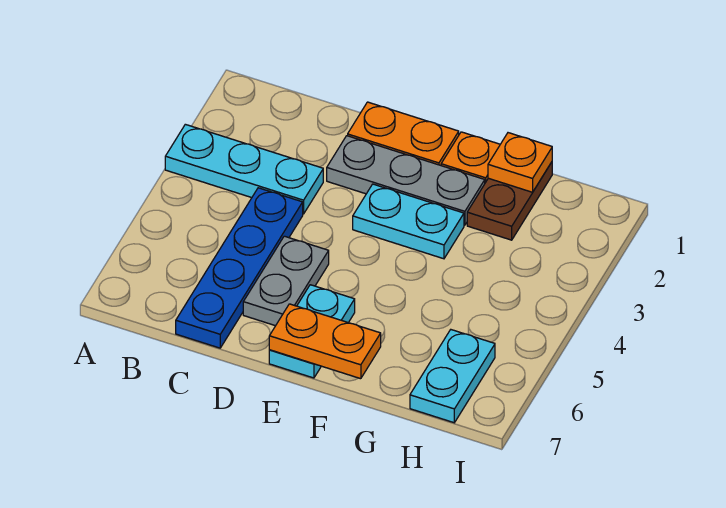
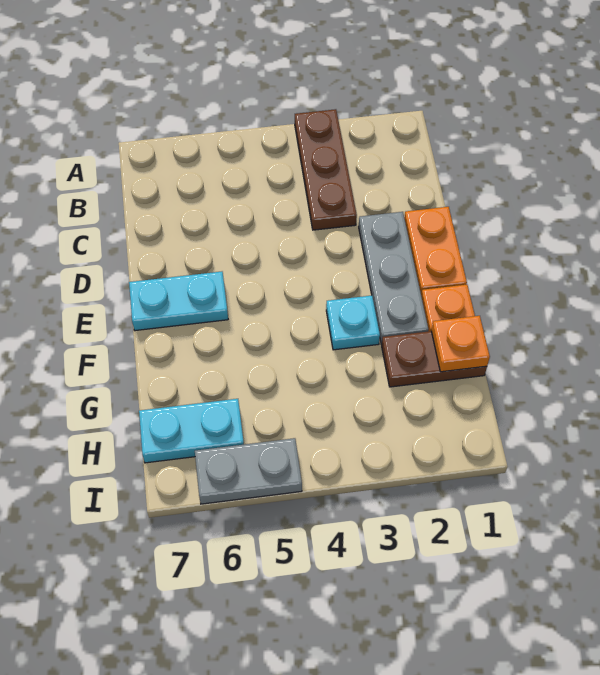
cyan plate A3:C3 level 1 -> brown plate A3:C3 level 1
blue plate C4:C7 level 1 -> none
grey plate D5:D6 level 1 -> grey plate I5:I6 level 1
cyan plate E3:F3 level 1 -> cyan plate F3 level 1
orange plate E7:F7 level 2 -> none

